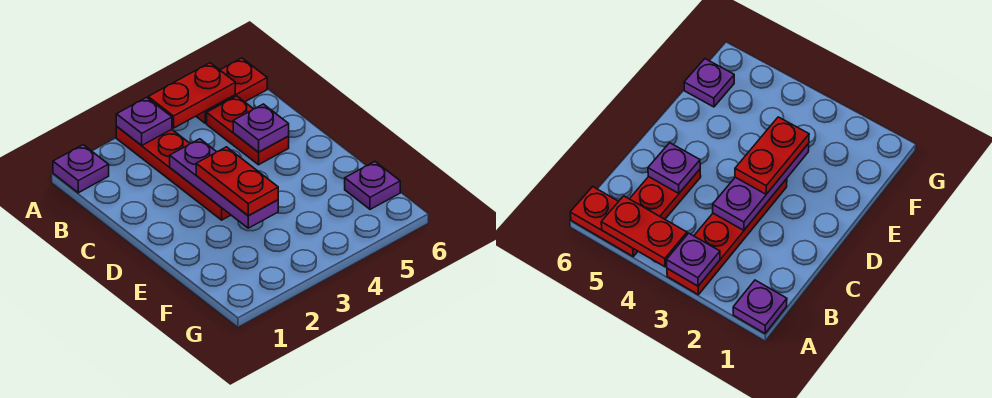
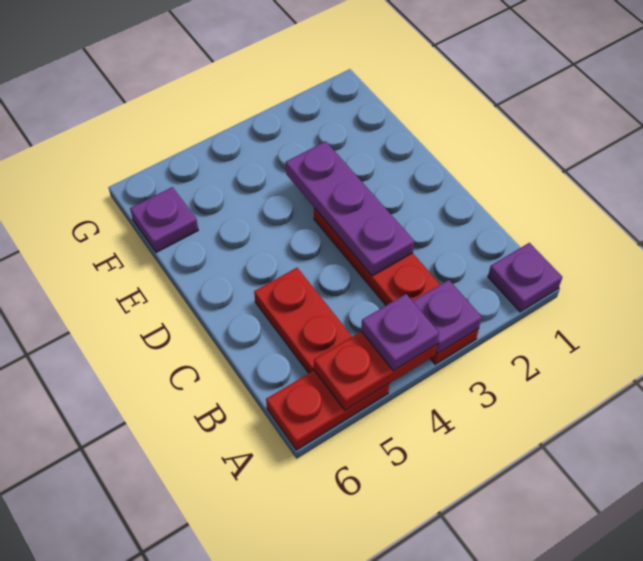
purple plate C5 level 2 -> purple plate A4 level 3
red plate D3:E3 level 3 -> none

